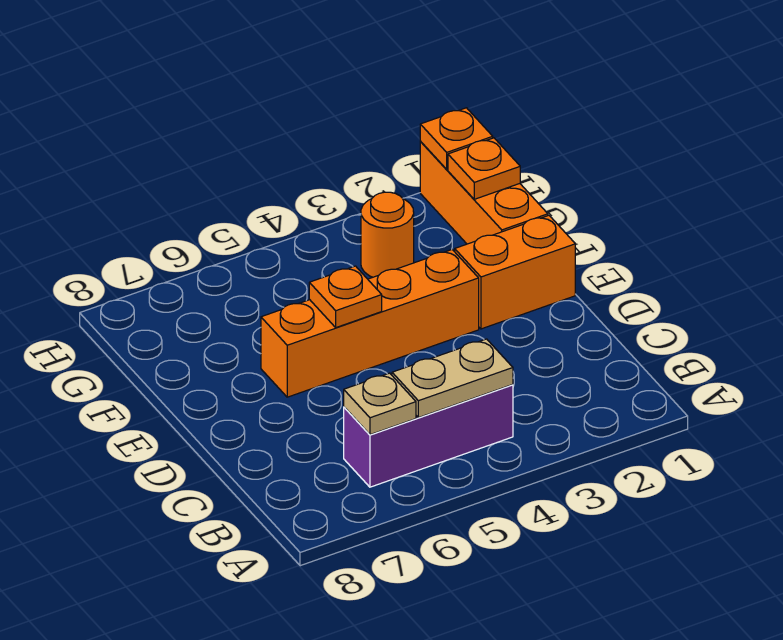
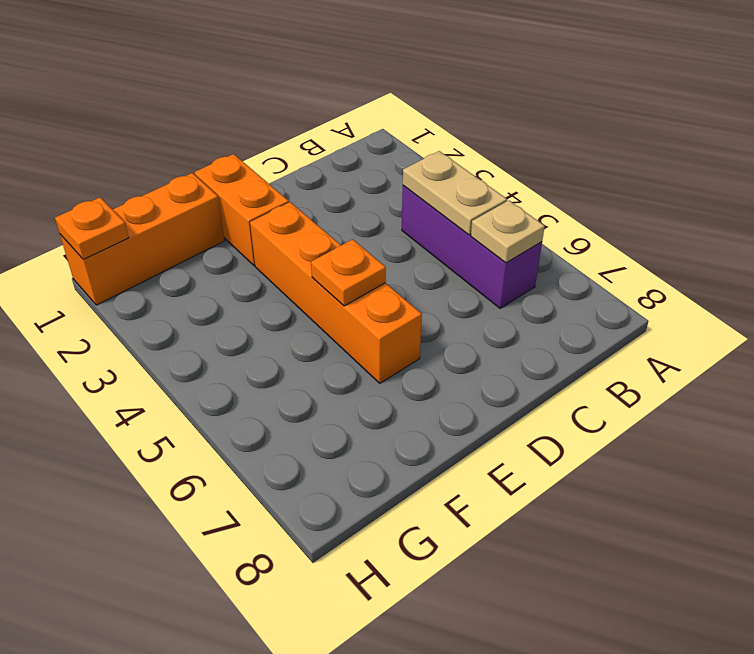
orange plate G1 level 2 -> none
orange round brick G3 level 1 -> none

